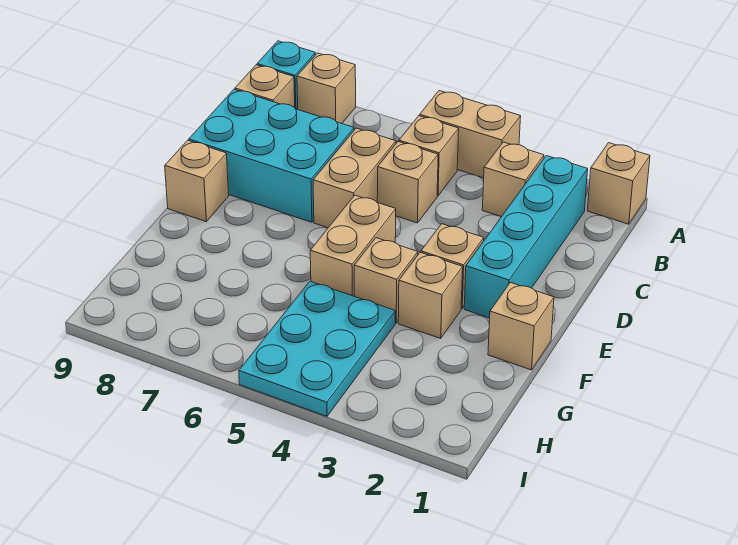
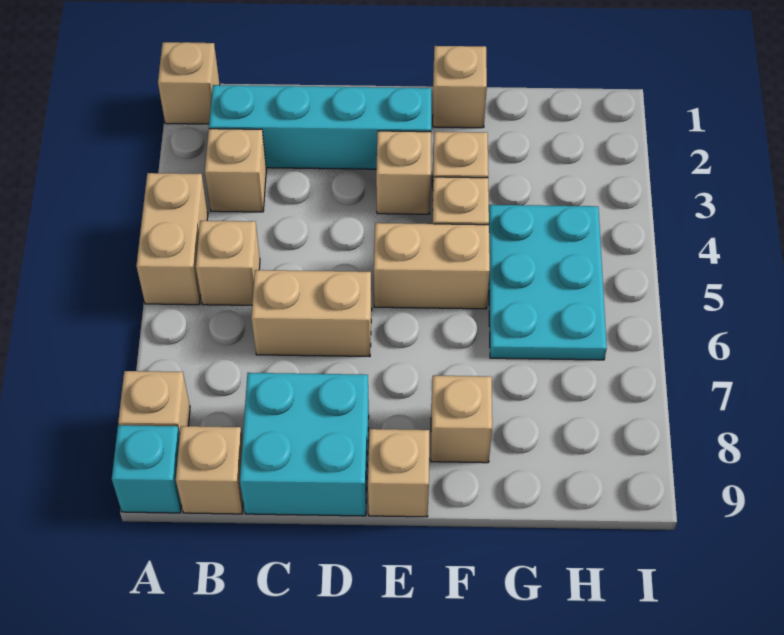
tan brick C5 level 1 -> tan brick F8 level 1
cyan brick C7:D9 level 1 -> cyan brick C8:D9 level 1
cyan plate G4:I5 level 1 -> cyan plate G4:H6 level 1

